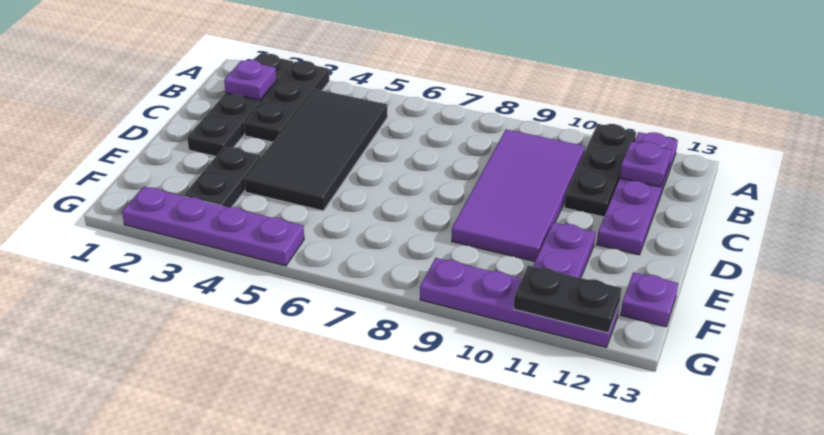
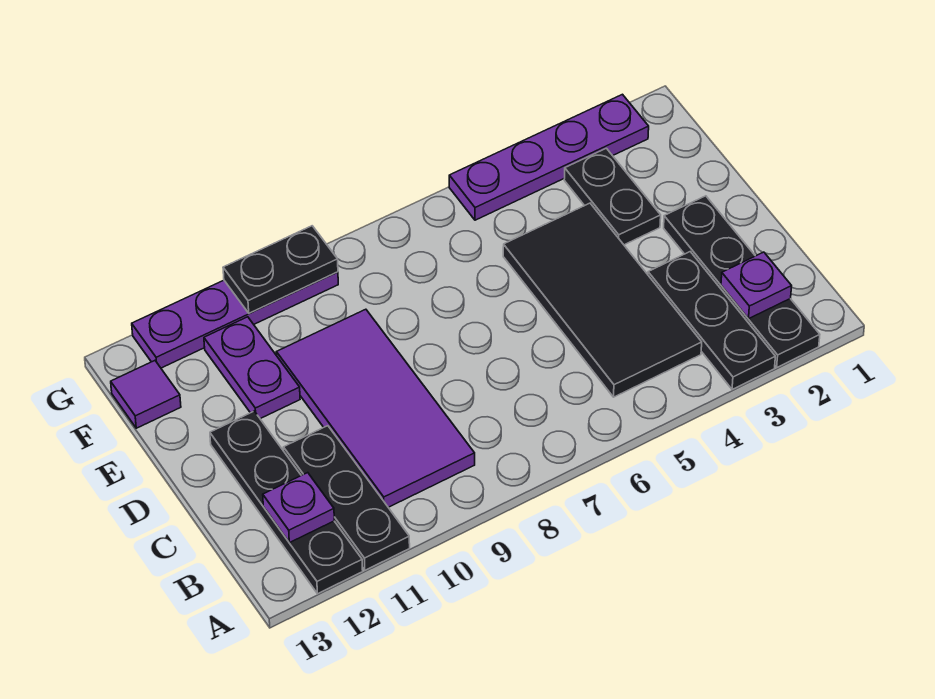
purple plate A12:D12 level 1 -> black plate A12:D12 level 1
purple plate F13 level 1 -> purple tile F13 level 1
black plate G11:G12 level 2 -> black plate G9:G10 level 2

